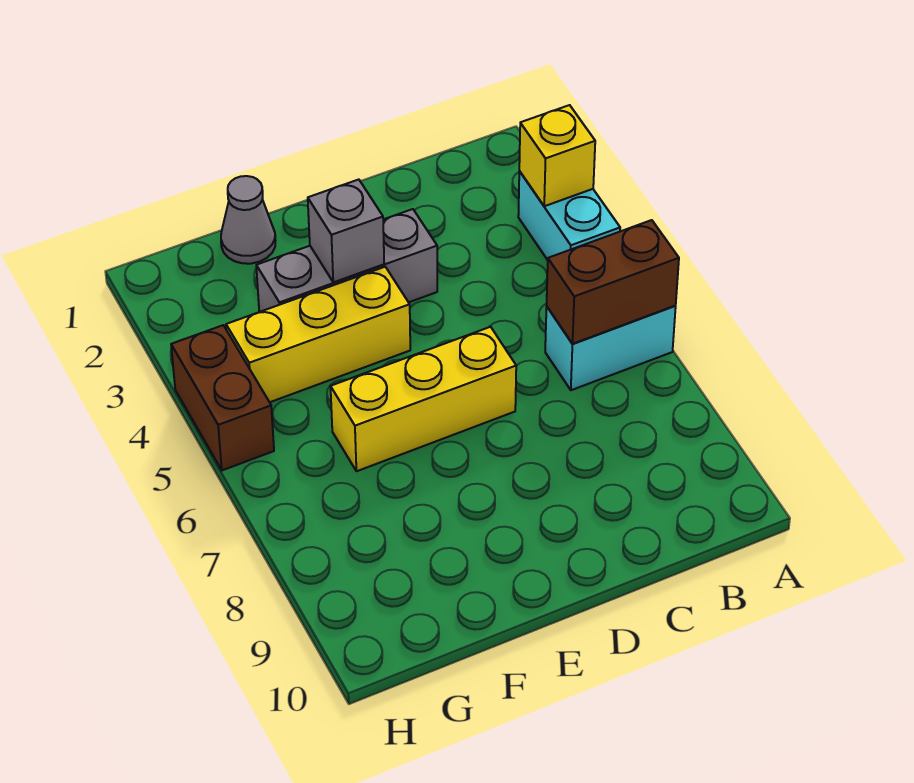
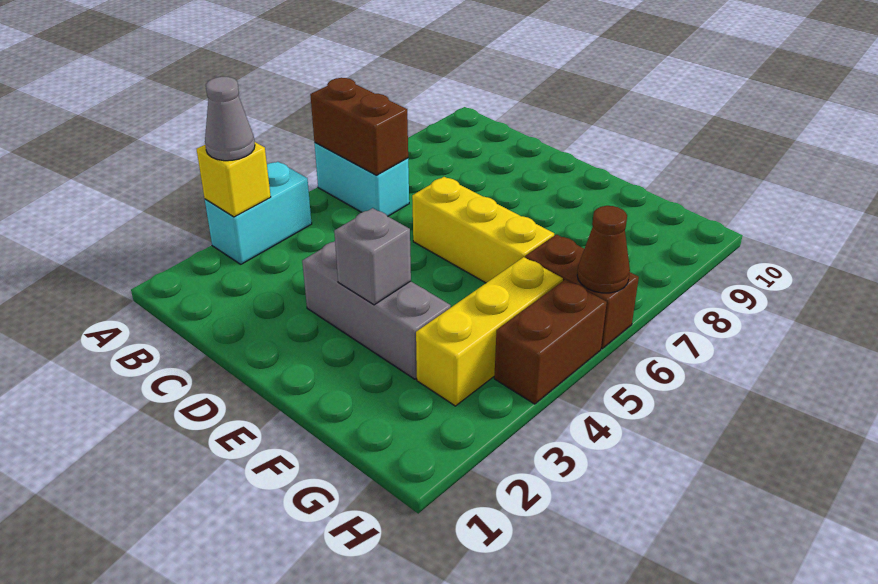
yellow brick E4:G4 level 1 -> yellow brick G3:G5 level 1
grey cone F1 level 1 -> grey cone A3 level 3
none -> brown brick G6:H6 level 1
none -> brown cone H6 level 2

